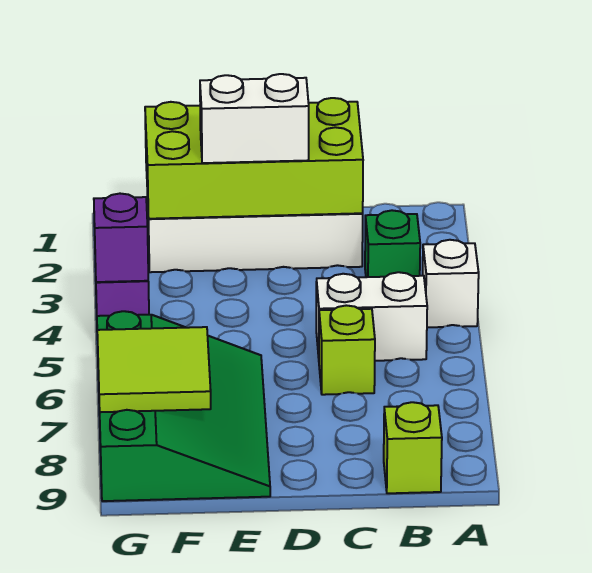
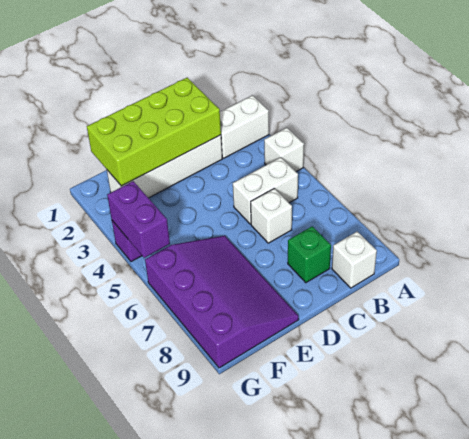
green brick B3 level 1 -> green brick C8 level 1
lime brick B9 level 1 -> white brick B9 level 1
lime brick C6 level 1 -> white brick C6 level 1
white brick D2:E2 level 3 -> white brick A2:B2 level 1
green slope E6:G9 level 1 top G -> purple slope E6:G9 level 1 top G
lime tile F7:G8 level 2 -> none
purple brick G4 level 2 -> purple brick G4:G5 level 2

